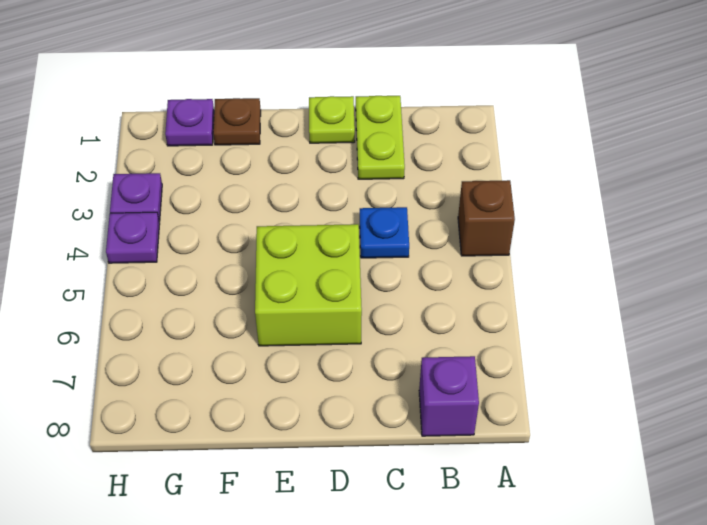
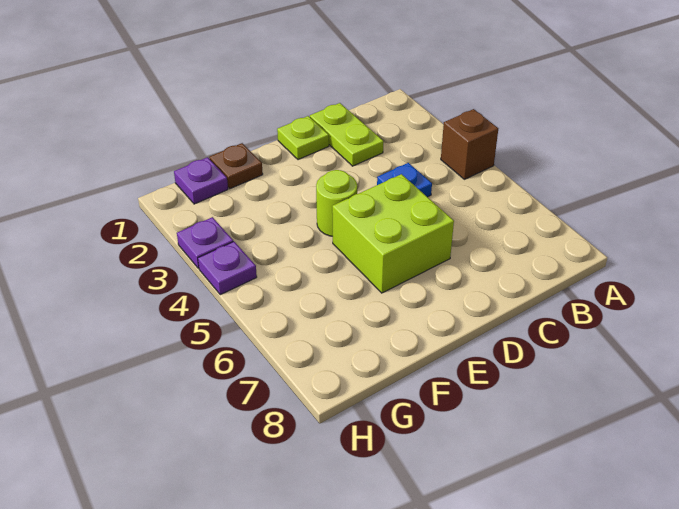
purple brick B8 level 1 -> none
none -> lime round brick E4 level 1

